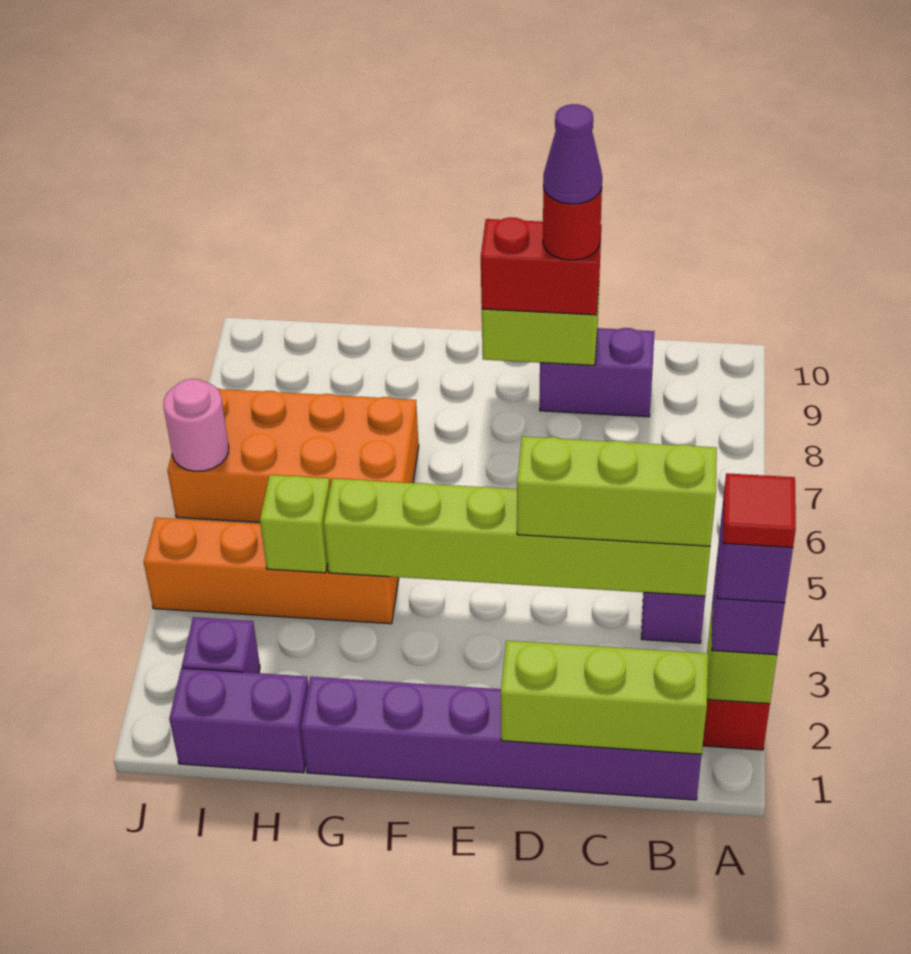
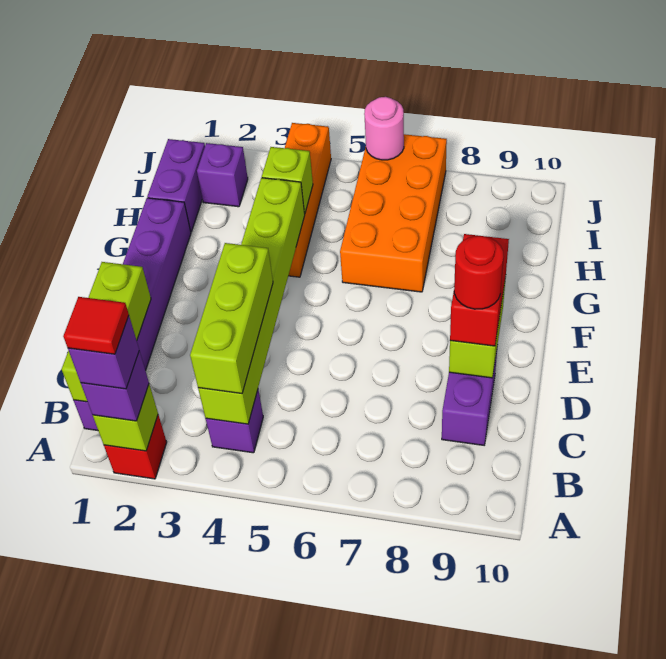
purple cone D9 level 5 -> none

